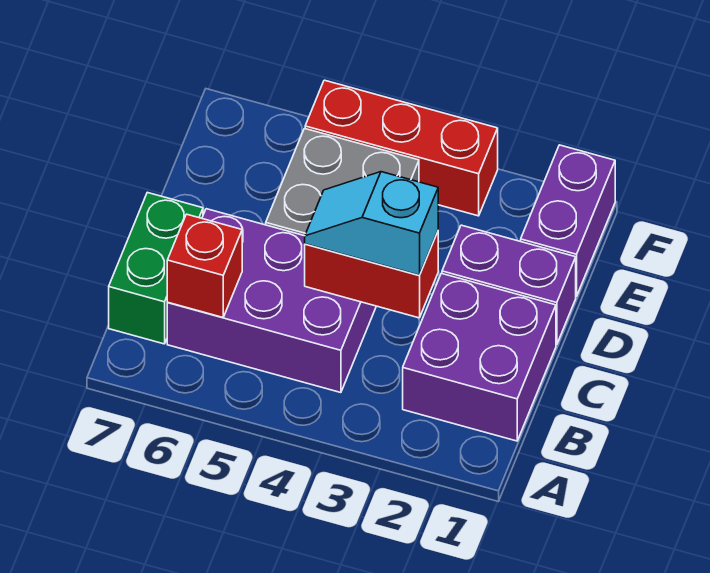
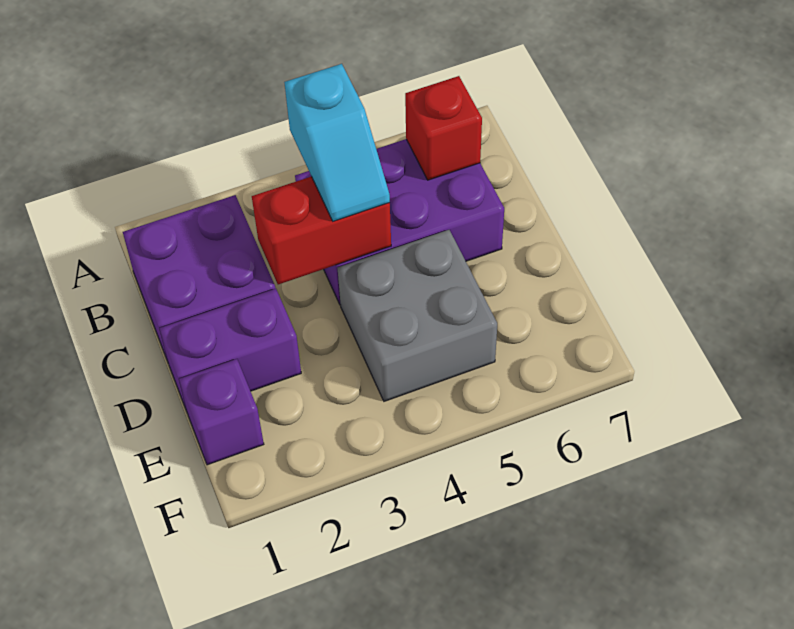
green brick B7:C7 level 1 -> none
cyan slope C3:C4 level 3 top 3 -> cyan slope B4:C4 level 3 top B
purple brick E1:F1 level 1 -> purple brick E1 level 1
red brick F3:F5 level 1 -> none

